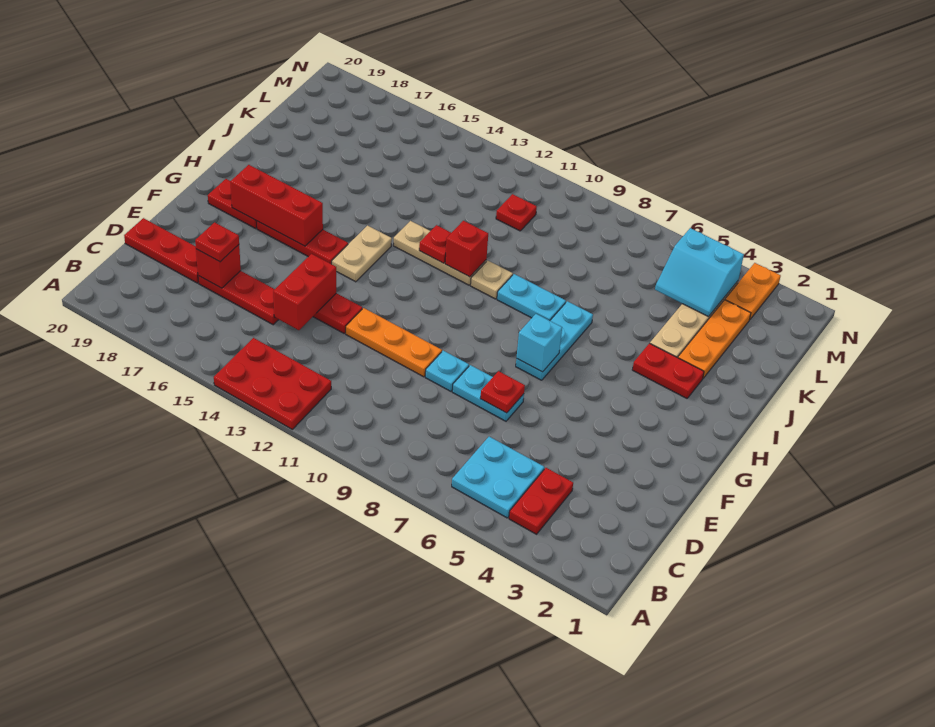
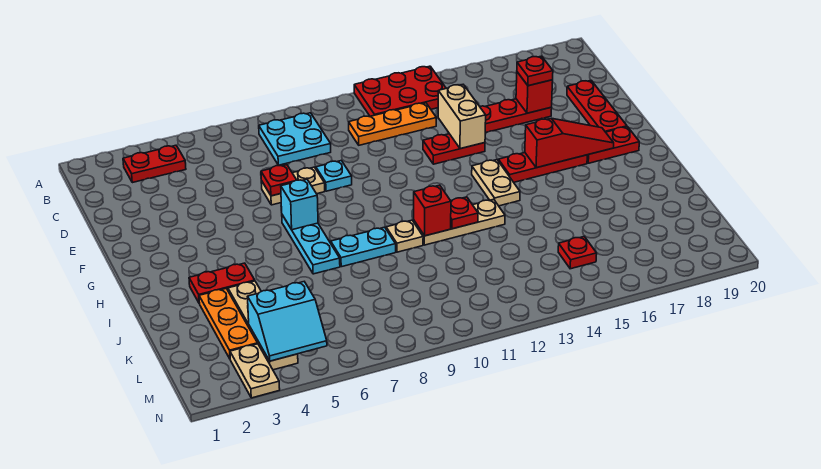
red plate B4:C4 level 1 -> red plate B3:B4 level 1
cyan plate B5:C6 level 1 -> cyan plate B8:C9 level 1
red brick D14:E14 level 2 -> tan brick D14:E14 level 2
red plate D18:D20 level 1 -> red plate D19:F19 level 1
cyan plate E7:E8 level 1 -> tan plate E7:E8 level 1
orange plate E10:E12 level 1 -> orange plate C11:C13 level 1
red brick G16:G18 level 2 -> red slope G16:G18 level 2 top 16
cyan slope L4:M5 level 2 top M -> cyan slope L4:M5 level 2 top L
red plate L11 level 1 -> red plate L15 level 1
orange plate M3:N3 level 1 -> tan plate M3:N3 level 1

